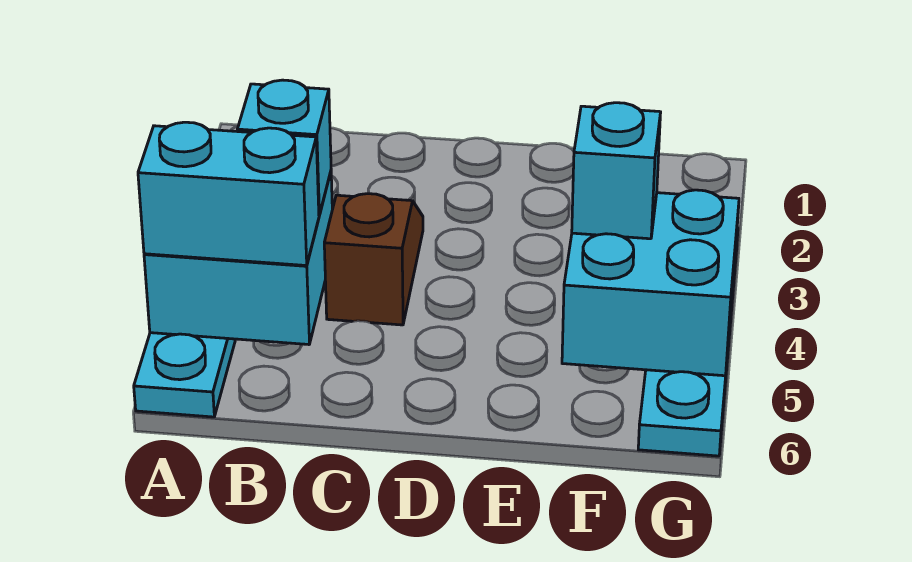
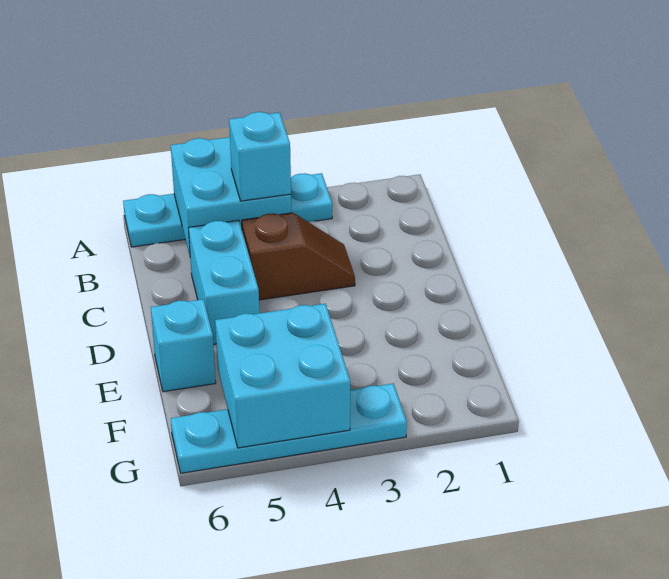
cyan brick A5:B5 level 3 -> cyan brick C5:D5 level 1
cyan brick F4 level 3 -> cyan brick E6 level 1

